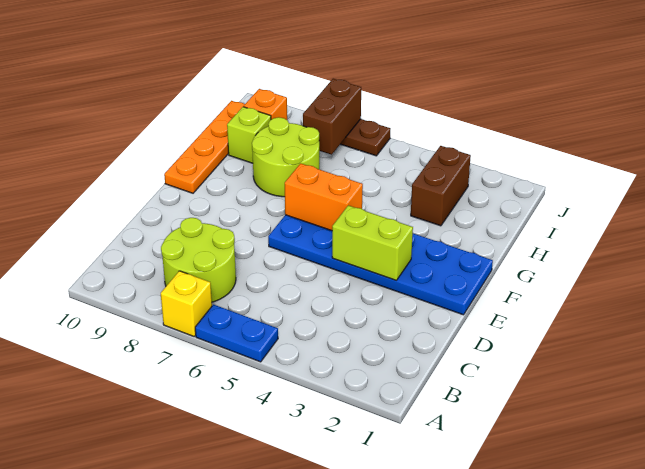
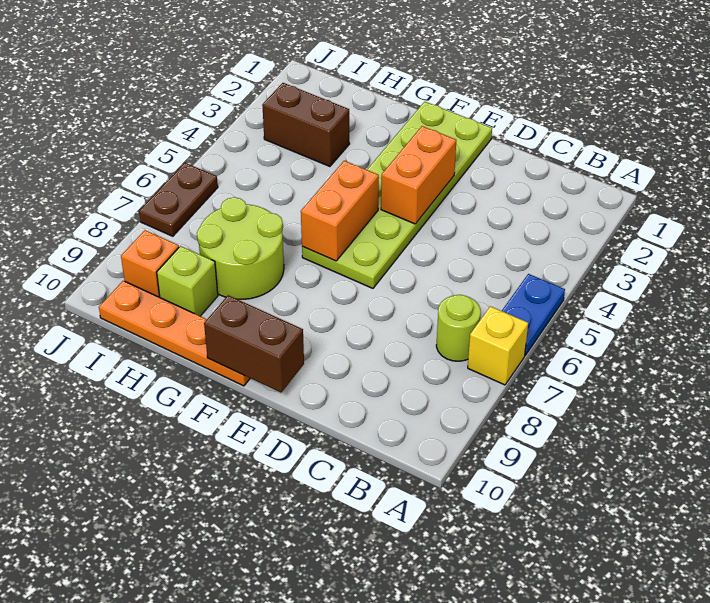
lime round brick B7:C8 level 1 -> lime round brick B7 level 1
blue plate E1:F6 level 1 -> lime plate E1:F6 level 1
lime brick E3:E4 level 2 -> orange brick E3:E4 level 2
brown brick I7:J7 level 2 -> brown brick E10:F10 level 2

